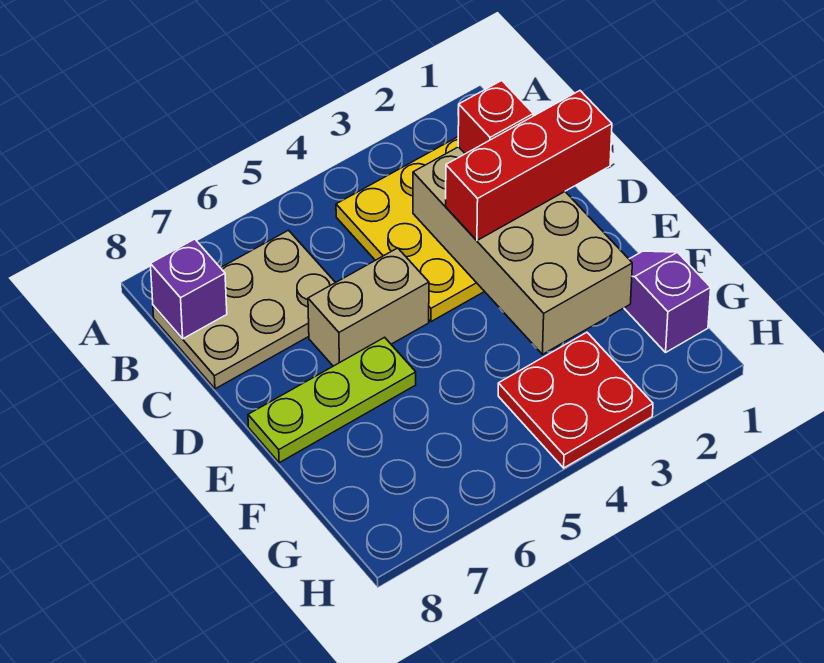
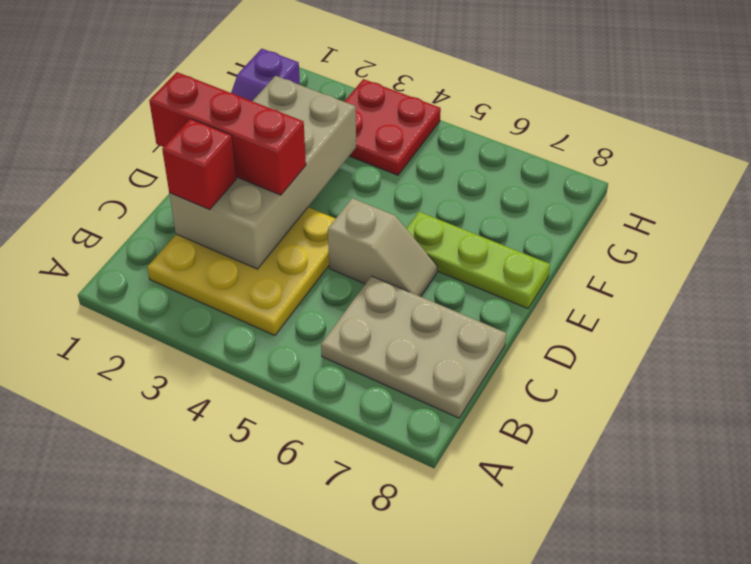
purple brick B8 level 2 -> none
tan brick D5:D6 level 1 -> tan slope D5:D6 level 1 top 5

